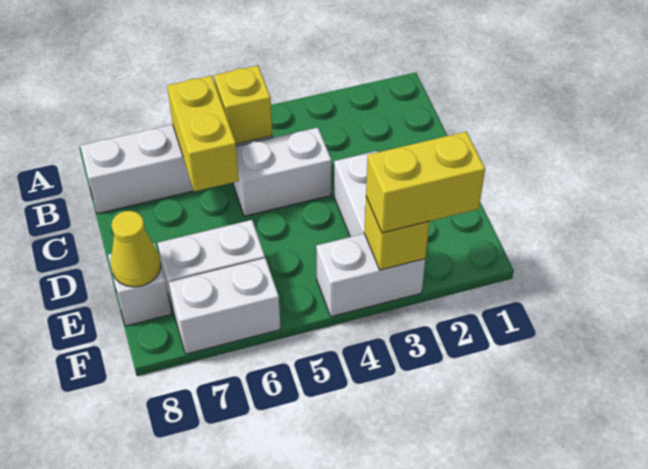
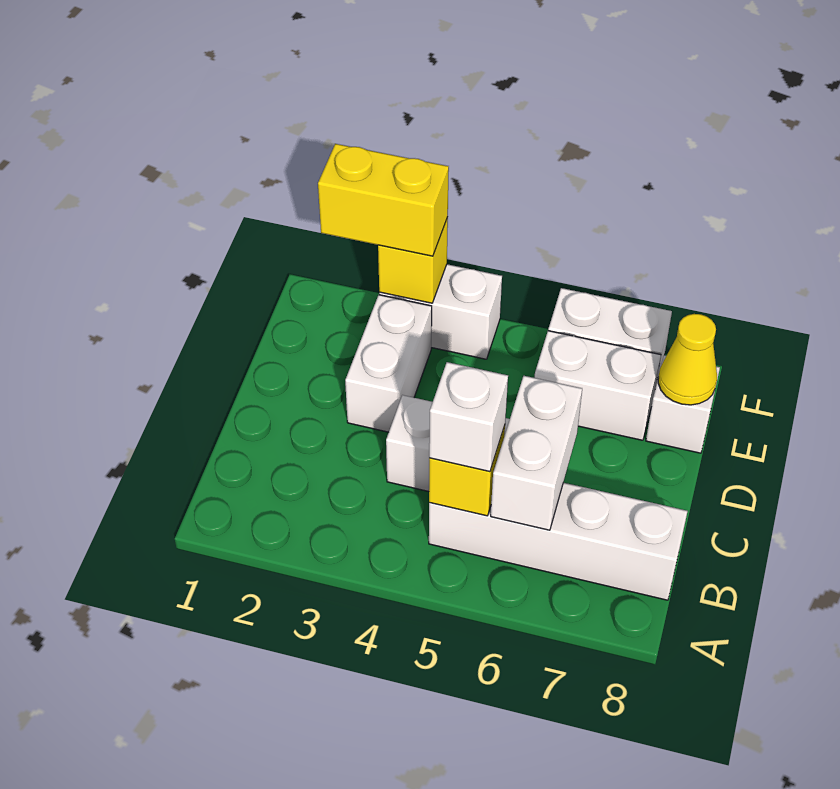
none -> white brick B5 level 3
yellow brick B6:C6 level 2 -> white brick B6:C6 level 2

